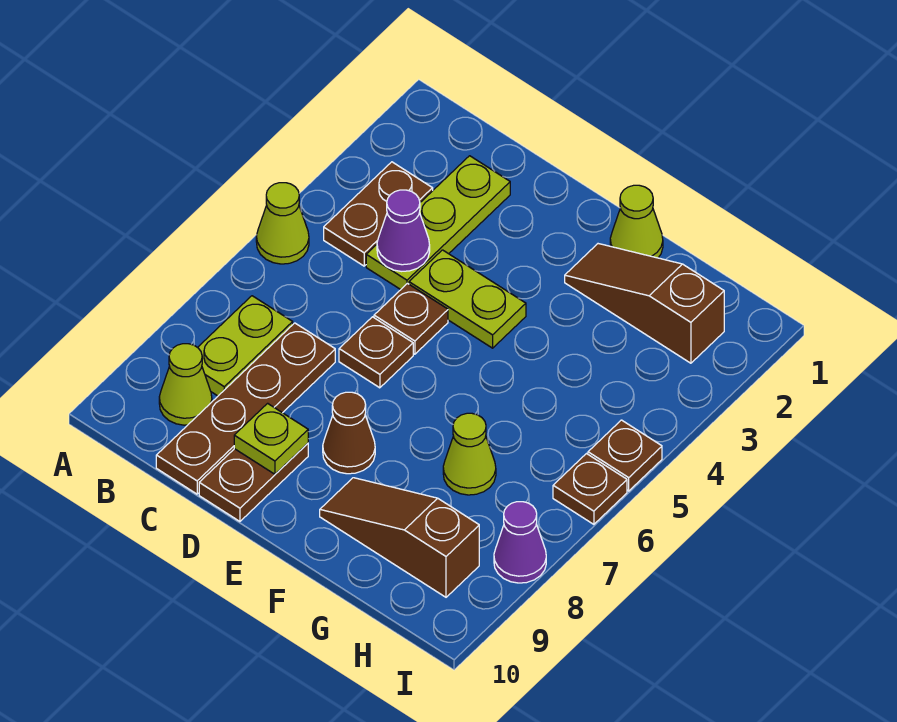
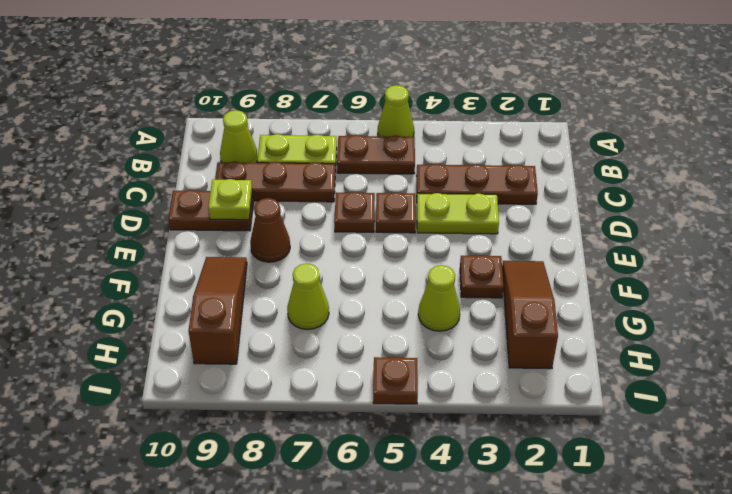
brown plate B3:B4 level 1 -> brown plate B5:B6 level 1
lime plate C2:C4 level 1 -> brown plate C2:C4 level 1
purple cone C4 level 2 -> none
brown plate C7:C10 level 1 -> brown plate C7:C9 level 1
lime plate D4:E4 level 1 -> lime plate D3:D4 level 1
lime cone F1 level 1 -> lime cone G4 level 1
brown plate I6 level 1 -> brown plate F3 level 1
purple cone I8 level 1 -> none

